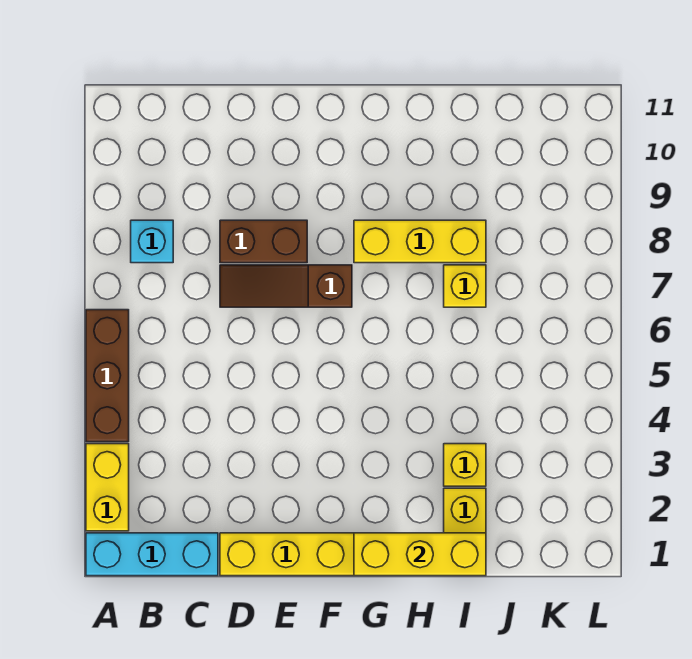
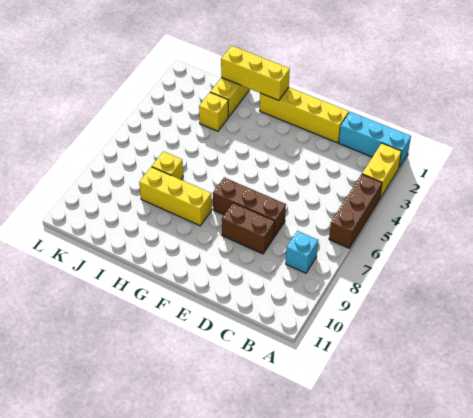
brown slope D7:F7 level 1 top F -> brown brick D7:F7 level 1

